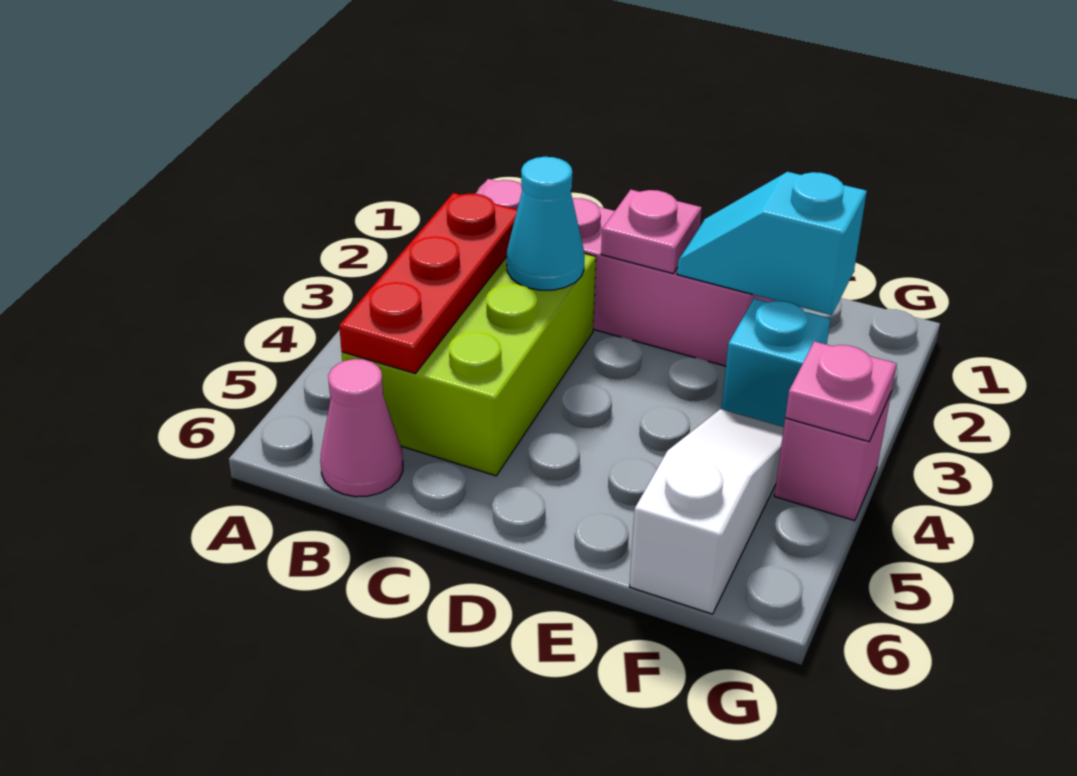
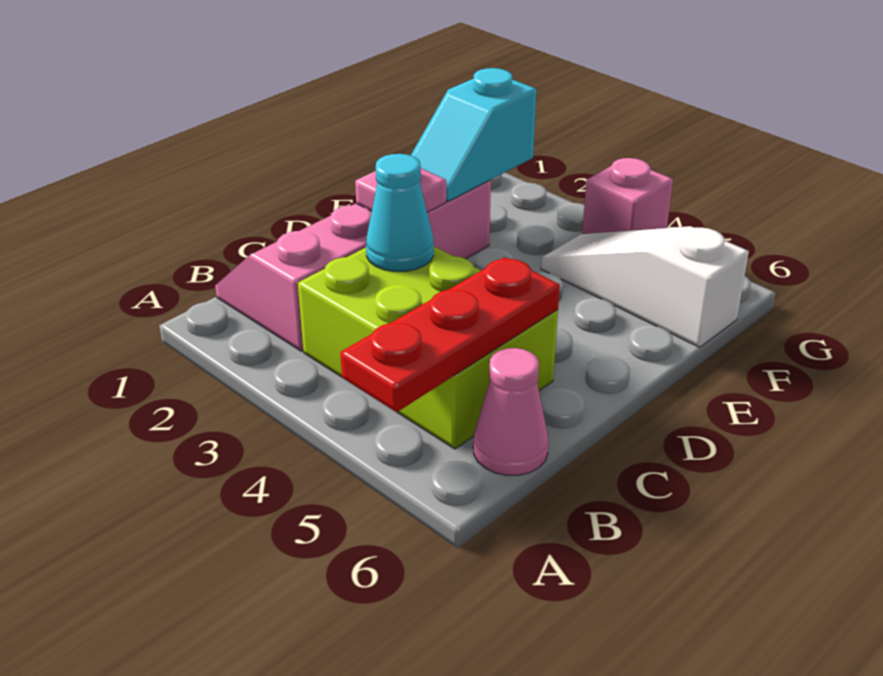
red plate B3:B5 level 2 -> red plate A5:C5 level 2
cyan brick F3 level 1 -> none
pink plate G4 level 2 -> none

